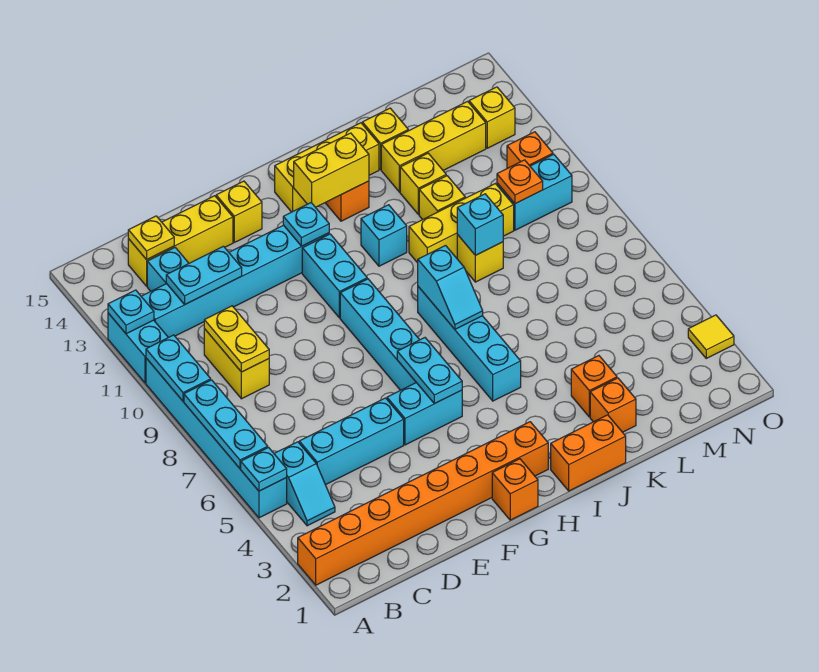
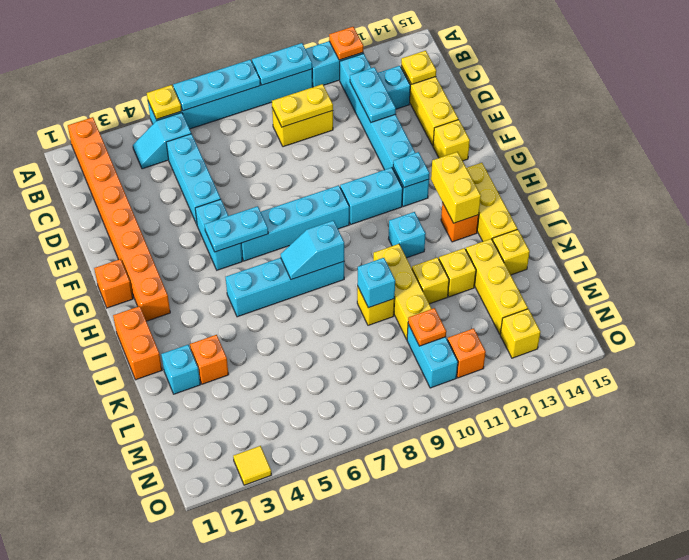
cyan plate A5 level 2 -> yellow plate A5 level 2
cyan plate A12 level 2 -> orange plate A12 level 2
orange brick K2 level 1 -> cyan brick K2 level 1

